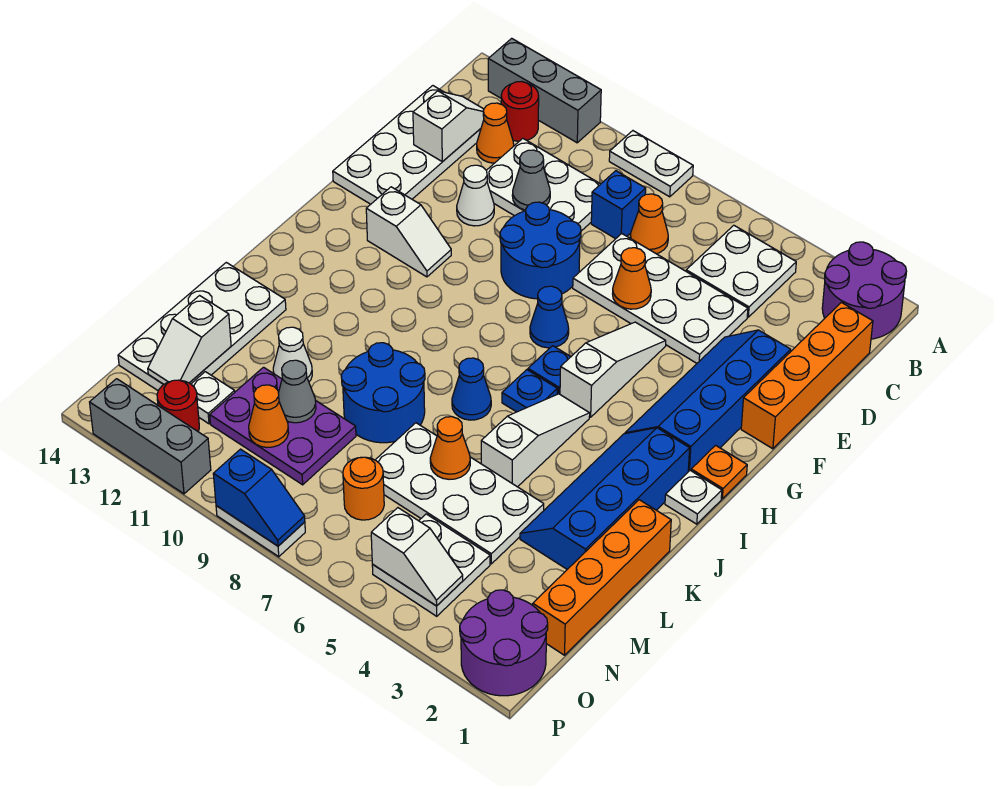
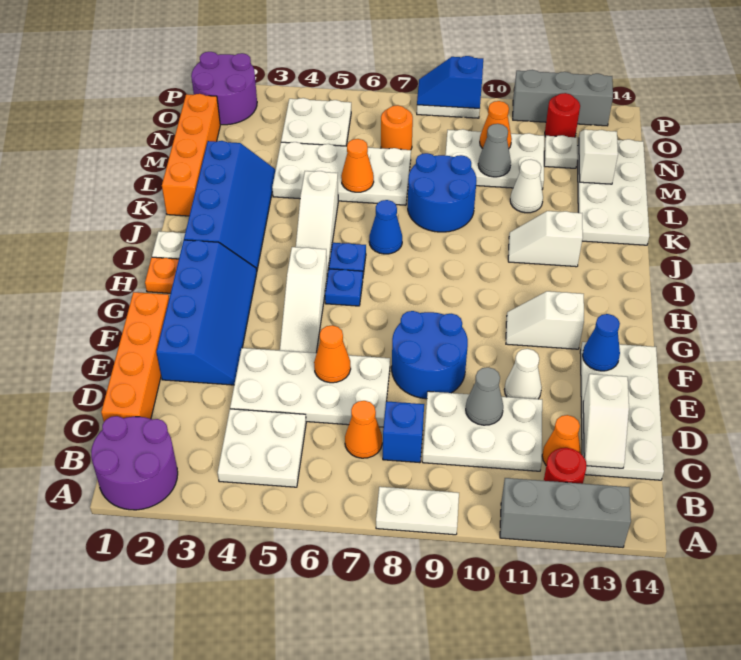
blue cone G7 level 1 -> blue cone F13 level 2
purple plate M9:N11 level 1 -> white plate M9:N11 level 1
white slope O4:O5 level 2 top 5 -> white slope J11:J12 level 1 top 12

